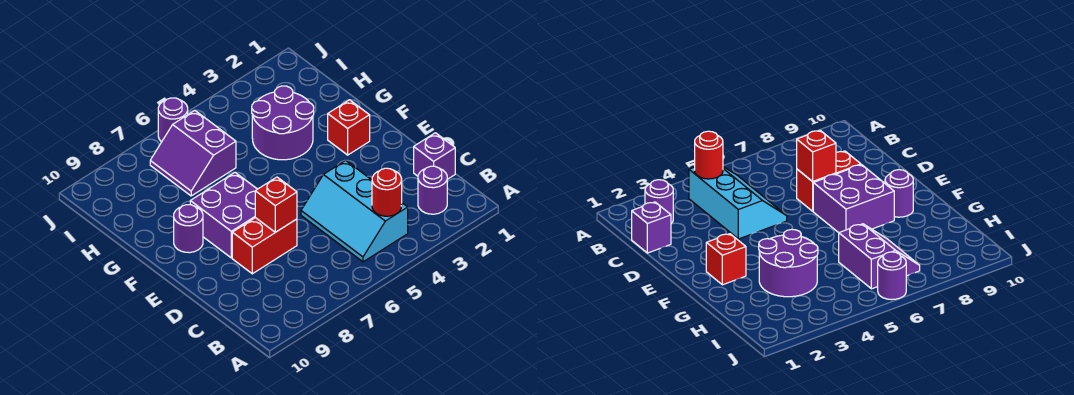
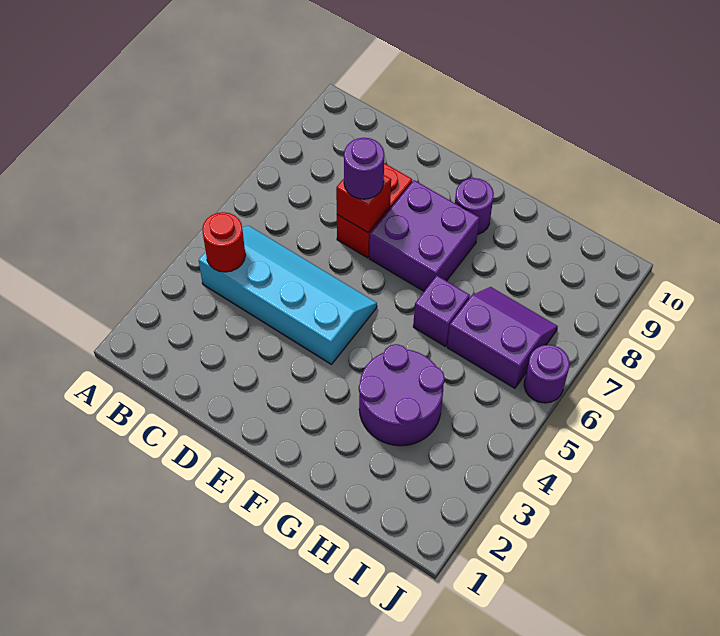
purple round brick B2 level 1 -> purple round brick D7 level 3
cyan slope B4:D5 level 1 top 4 -> cyan slope B4:E5 level 1 top 4
purple brick C1 level 1 -> purple brick G6 level 1
red brick F2 level 1 -> none

